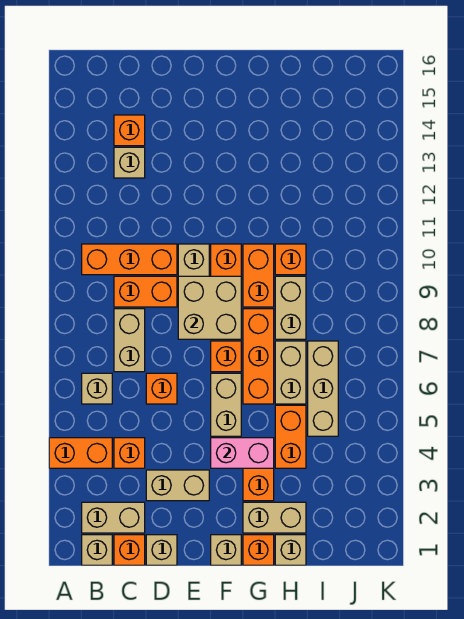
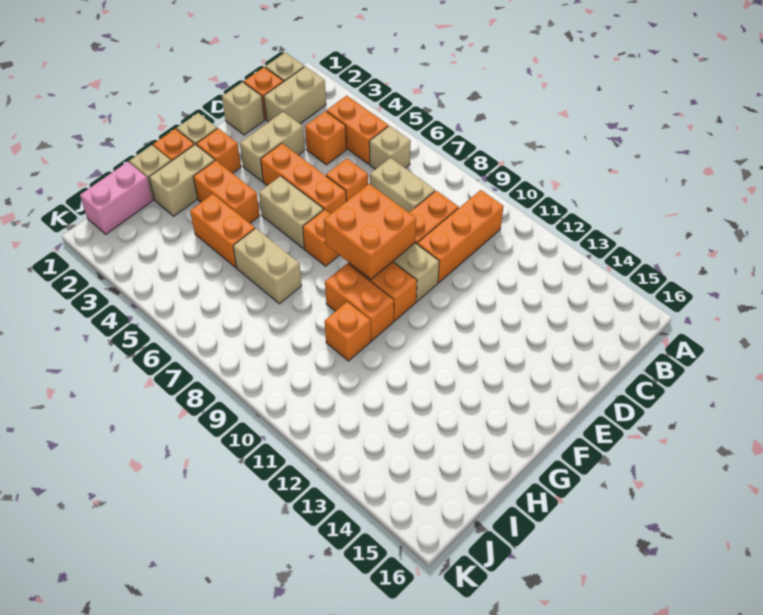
orange brick A4:B4 level 1 -> orange brick B4:B5 level 1
tan brick C13 level 1 -> none
orange brick C14 level 1 -> orange brick F2 level 1
tan brick E8:F9 level 2 -> orange brick E8:F9 level 2
pink brick F4:G4 level 2 -> pink brick I1:J1 level 1
orange brick G6:G8 level 1 -> orange brick E4:E6 level 1
tan brick H8:H9 level 1 -> none
tan brick I5:I7 level 1 -> none

